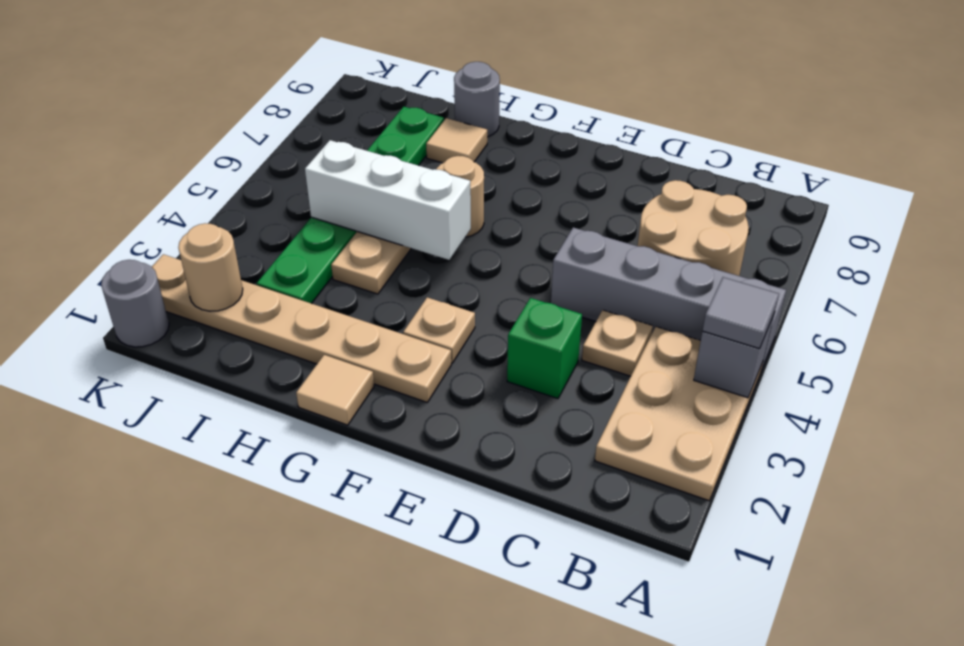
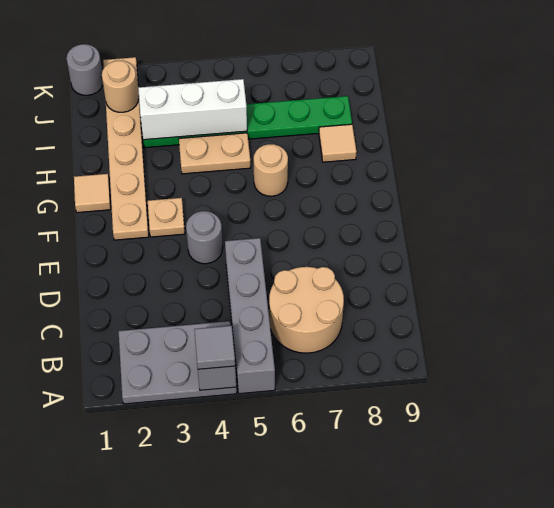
tan plate A2:B4 level 1 -> grey plate A2:B4 level 1
tan plate C4 level 1 -> none
green brick D3 level 1 -> none
white brick G5:I5 level 2 -> white brick I3:I5 level 2
grey round brick H9 level 1 -> grey round brick E4 level 1

